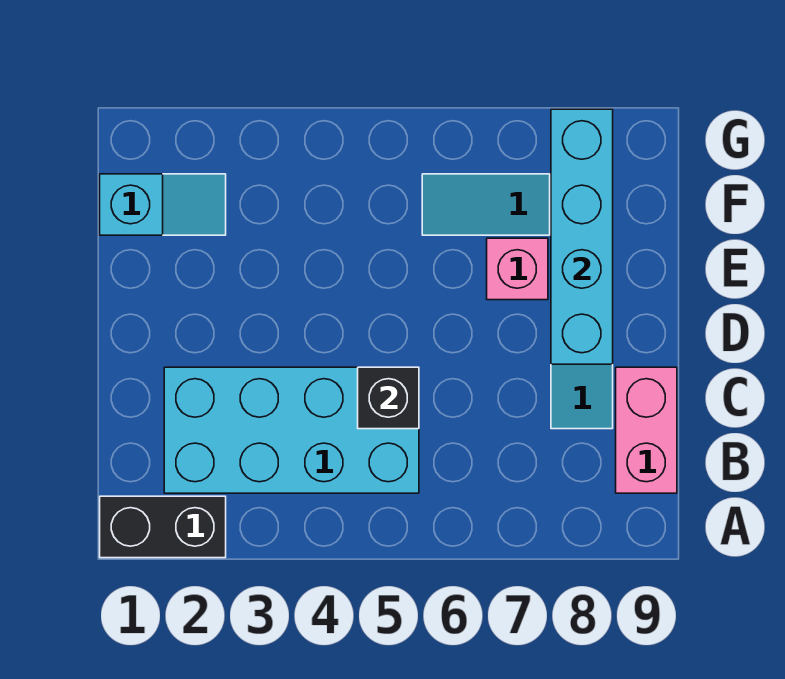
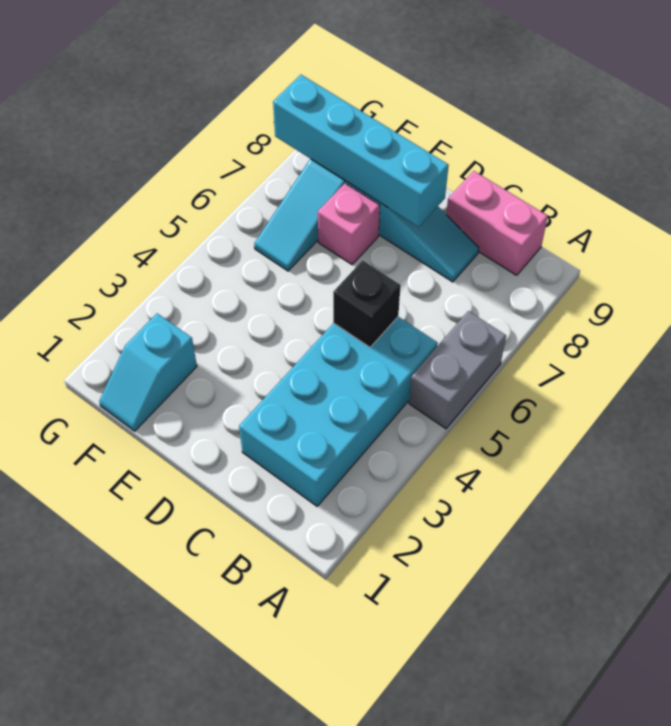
black brick A1:A2 level 1 -> none
none -> grey brick A5:A6 level 1
cyan slope F1:F2 level 1 top 1 -> cyan slope F1:F2 level 1 top 2

